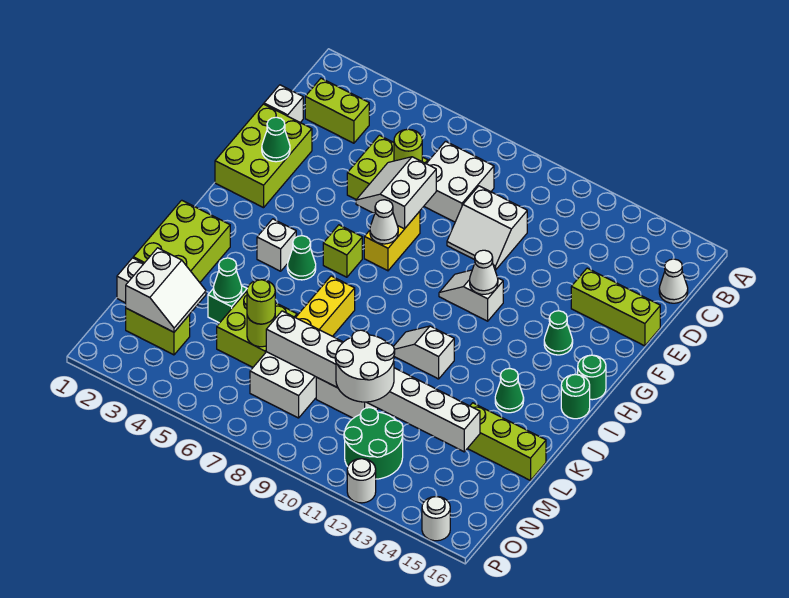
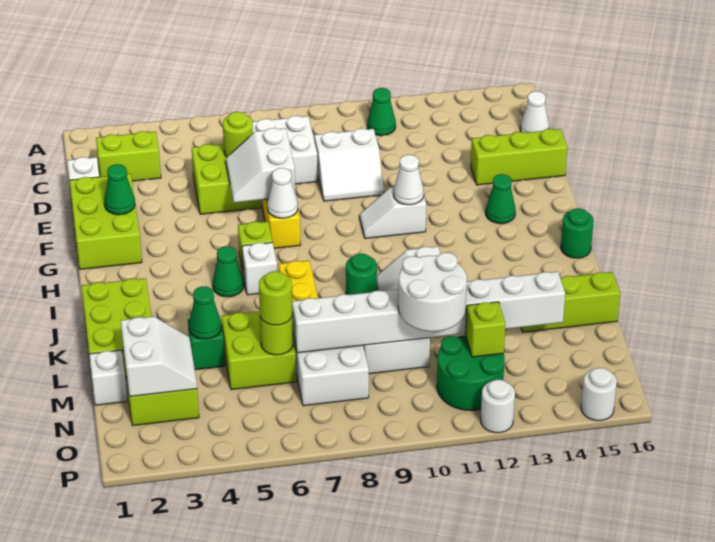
green round brick H16 level 1 -> green round brick J9 level 1
white brick I4 level 1 -> white brick I6 level 1
green cone J14 level 1 -> green cone B11 level 1
none -> lime brick N12 level 2

